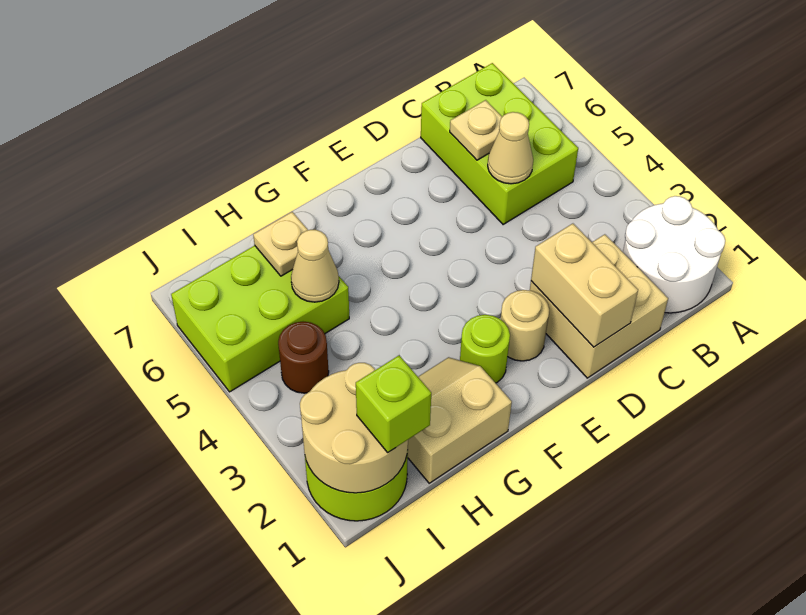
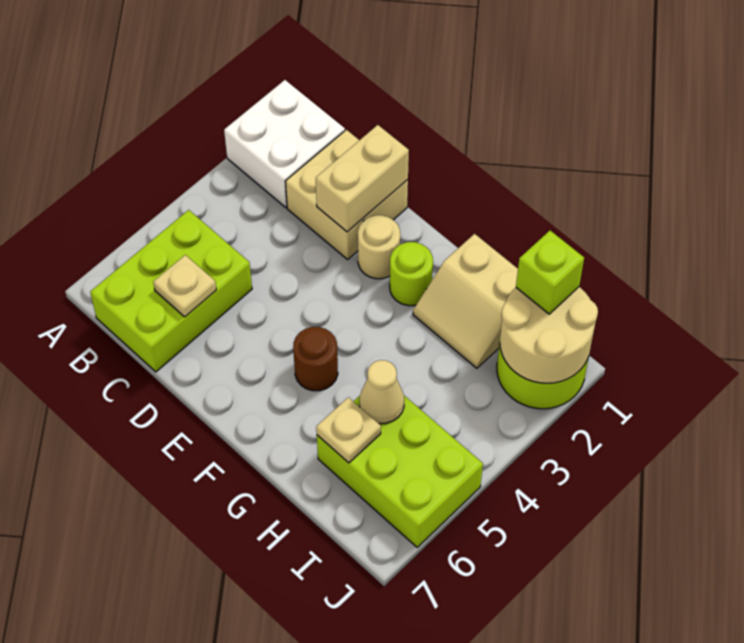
white round brick A1:B2 level 1 -> white brick A1:B2 level 1
tan cone C5 level 2 -> none
brown round brick I4 level 1 -> brown round brick F5 level 1

